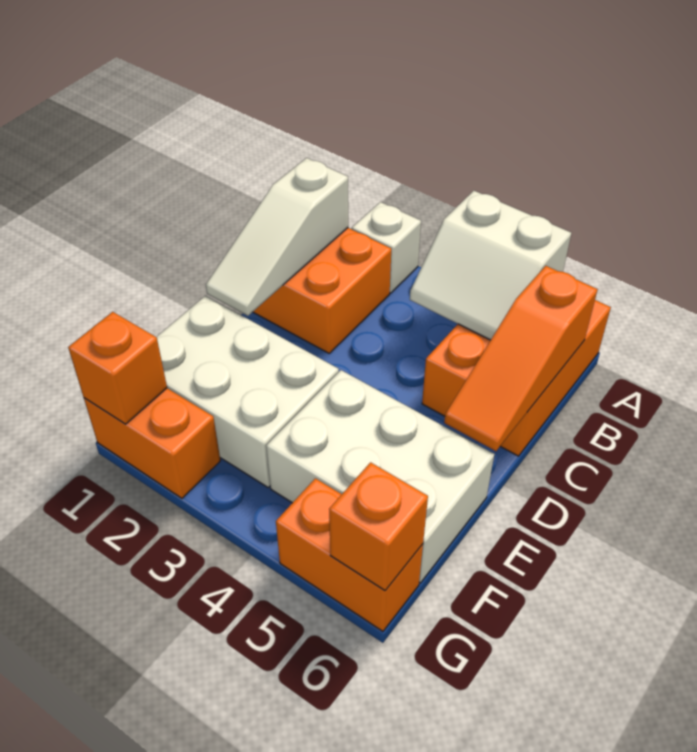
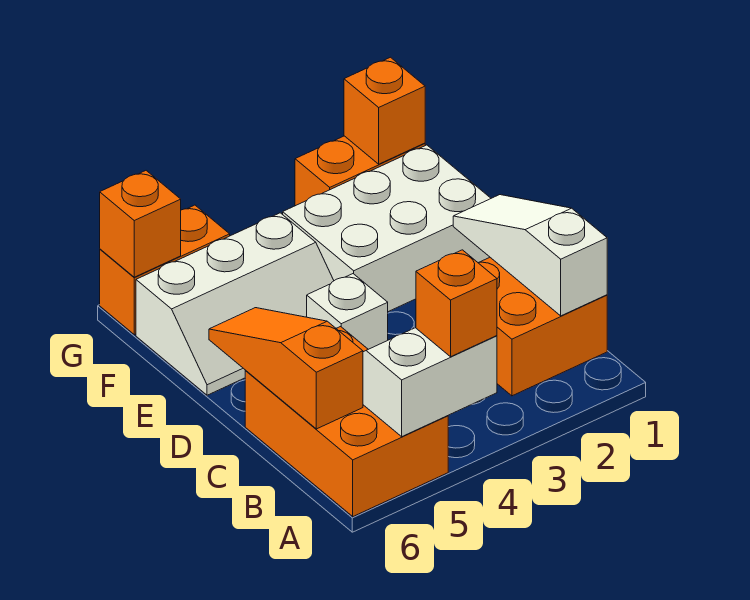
white brick A2 level 1 -> white brick D4 level 1
none -> orange brick A4 level 3
white brick E4:F6 level 1 -> white slope E4:F6 level 1 top F

